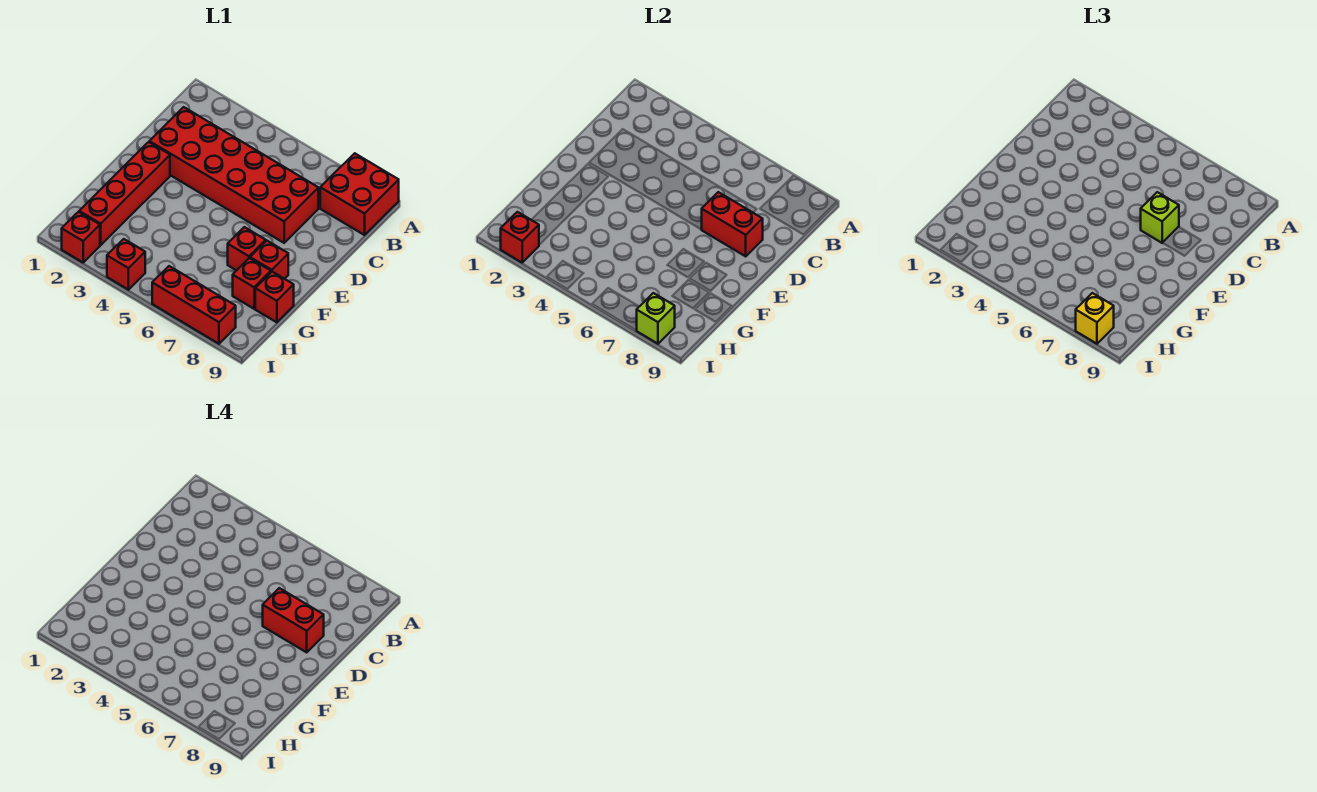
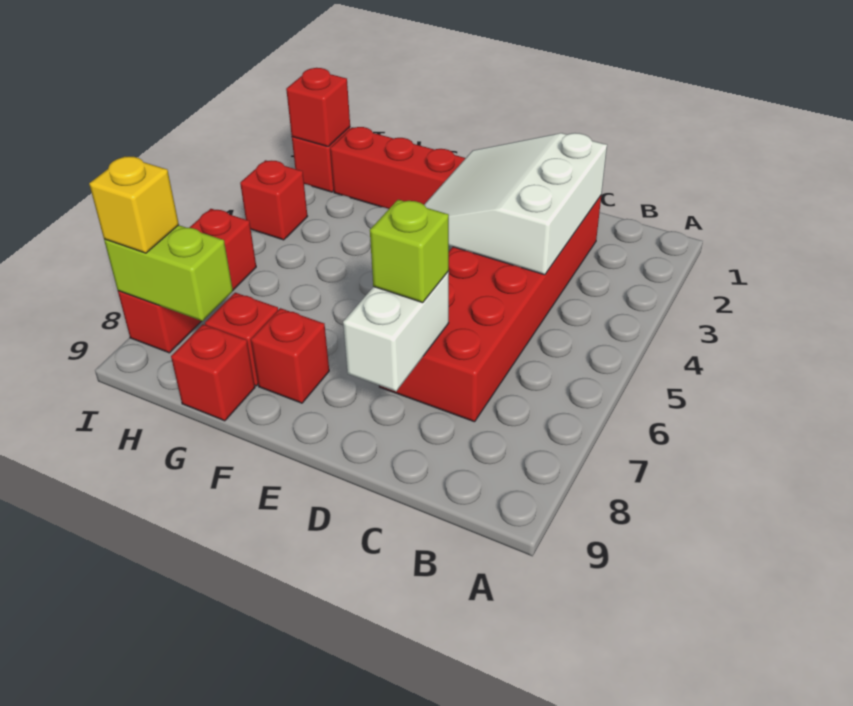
red brick A8:B9 level 1 -> none
none -> white slope C2:E4 level 2 top C
red brick D7:D8 level 2 -> white brick D7:D8 level 2
red brick D7:D8 level 4 -> none
red brick F7 level 1 -> none
lime brick I8 level 2 -> lime brick H8:I8 level 2

